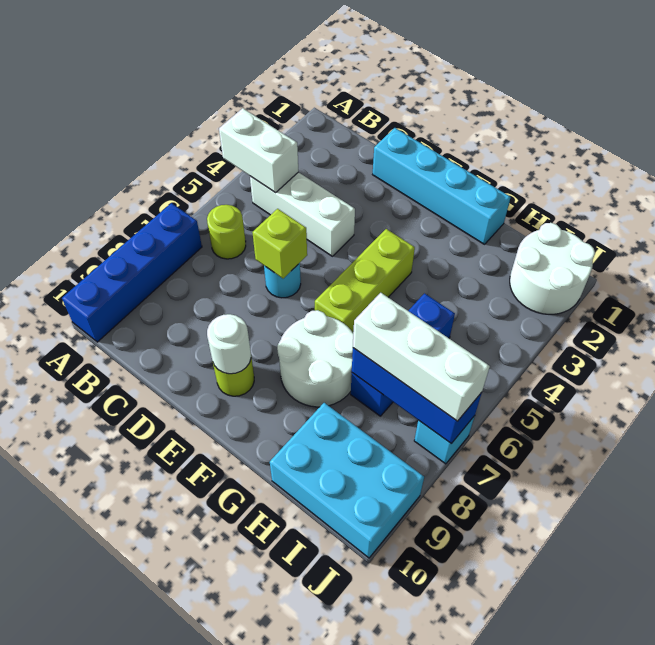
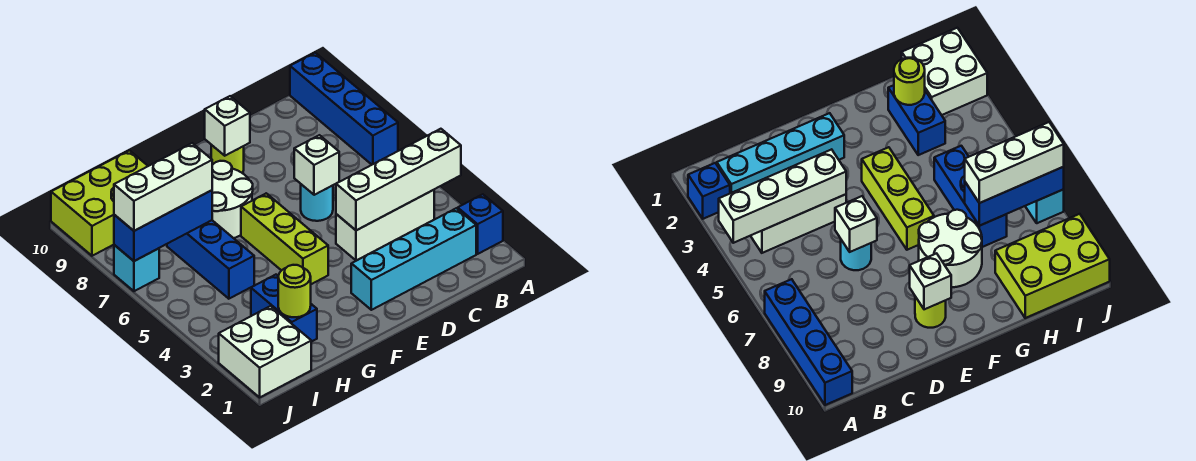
none -> blue brick A2 level 1
white brick A4:B4 level 2 -> white brick A4:D4 level 2
lime round brick B6 level 1 -> lime round brick H2 level 2
cyan brick D1:G1 level 1 -> cyan brick B2:E2 level 1
lime brick D6 level 2 -> white brick D6 level 2
white round brick E9 level 2 -> white brick E9 level 2
none -> blue brick H2:H3 level 1
cyan brick H9:J10 level 1 -> lime brick H9:J10 level 1
white round brick I1:J2 level 1 -> white brick I1:J2 level 1

